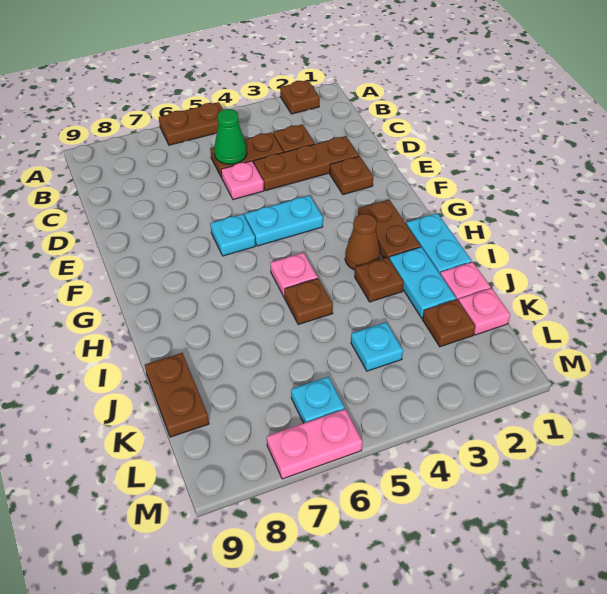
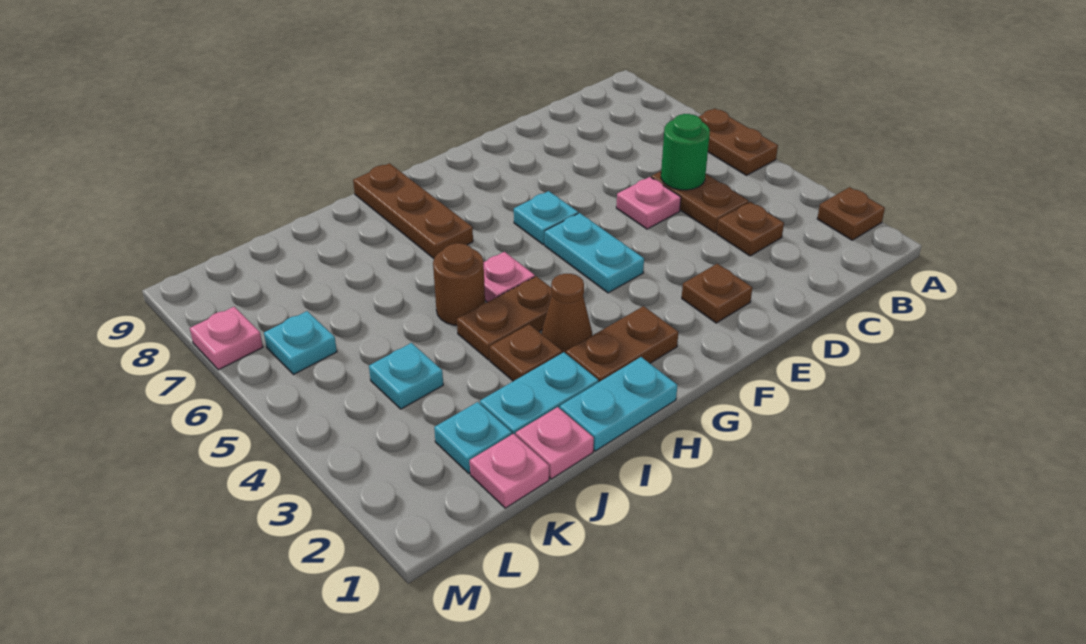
green cone C5 level 2 -> green round brick C5 level 2
brown plate D2:D4 level 1 -> brown plate H7:H9 level 1
brown plate I5 level 1 -> brown round brick I5 level 1
brown plate J9:K9 level 1 -> brown plate H4:I4 level 1
brown plate K2 level 1 -> cyan plate K2 level 1
pink plate M6:M7 level 1 -> pink plate M7 level 1

